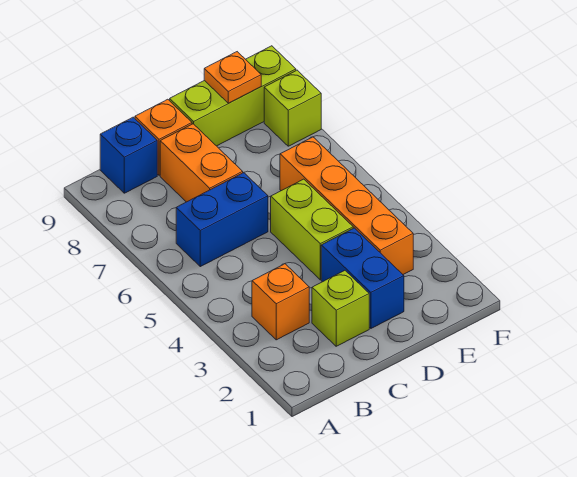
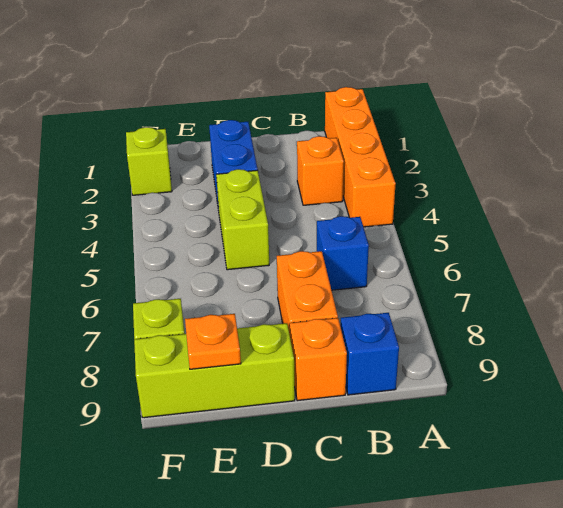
blue brick B6:C6 level 1 -> blue brick B6 level 1
lime brick C2 level 1 -> lime brick F2 level 1
orange brick E3:E6 level 1 -> orange brick A1:A4 level 1

